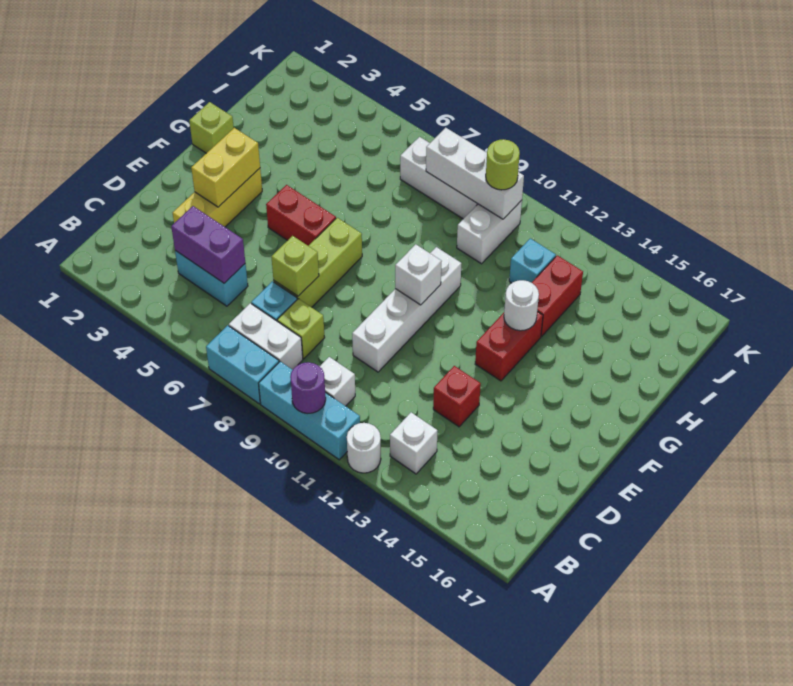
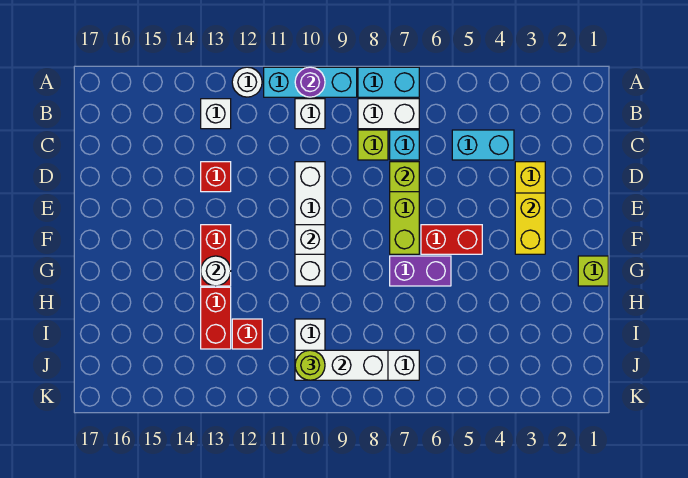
purple brick C4:C5 level 2 -> purple brick G6:G7 level 1
cyan brick I12 level 1 -> red brick I12 level 1

